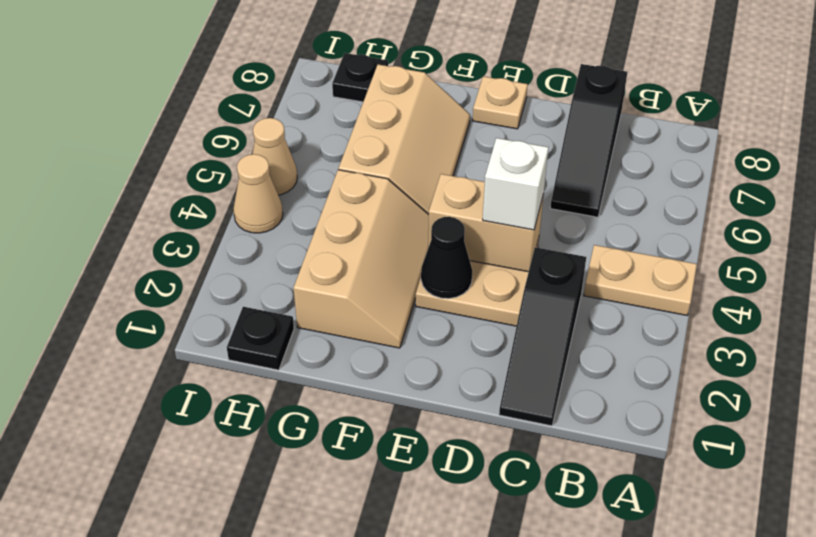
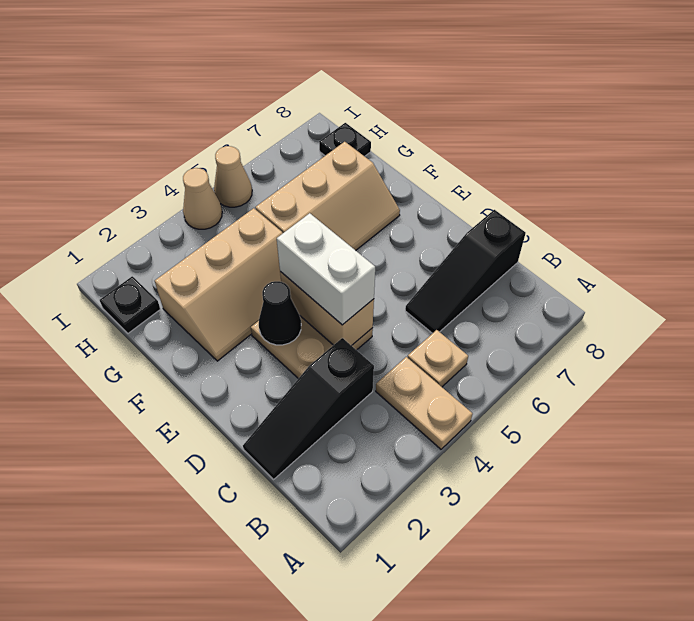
white brick D4 level 3 -> white brick D4:E4 level 3
tan plate E8 level 1 -> tan plate B5 level 1

